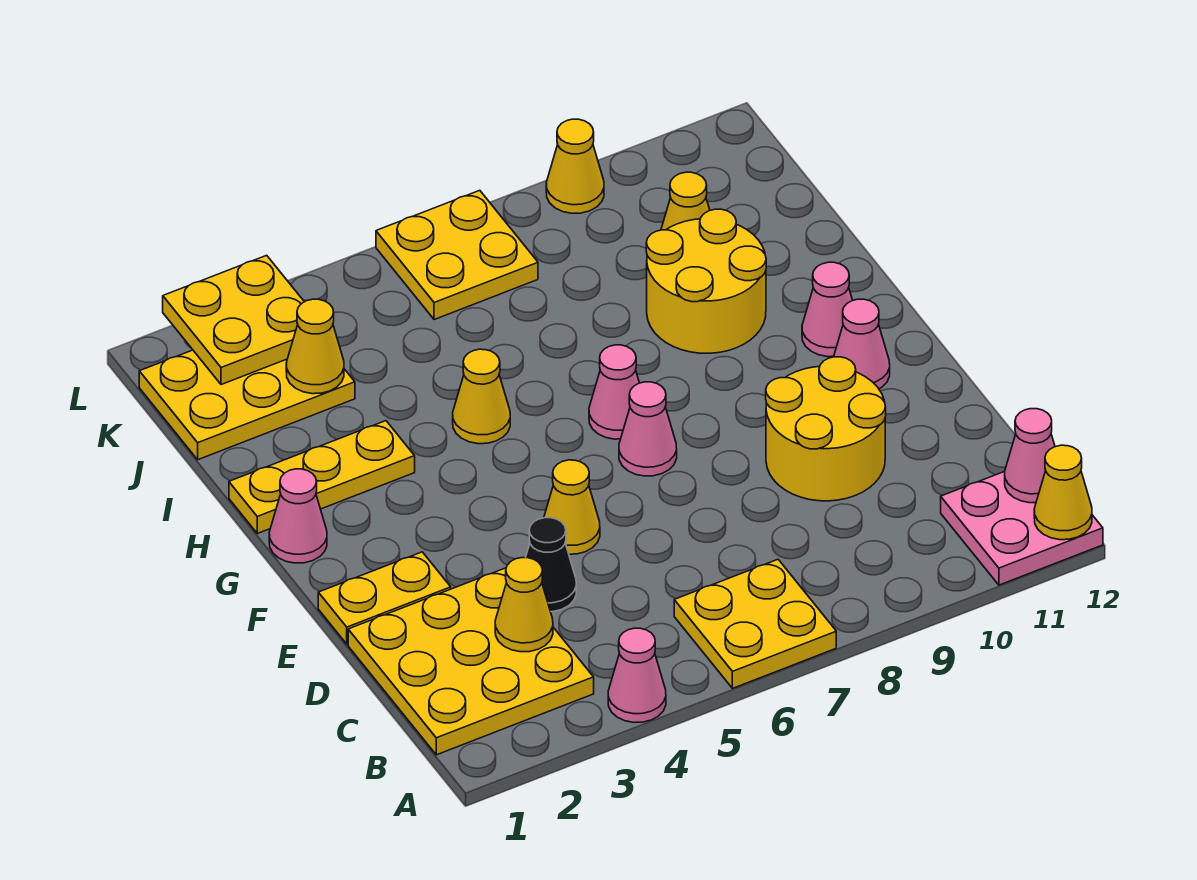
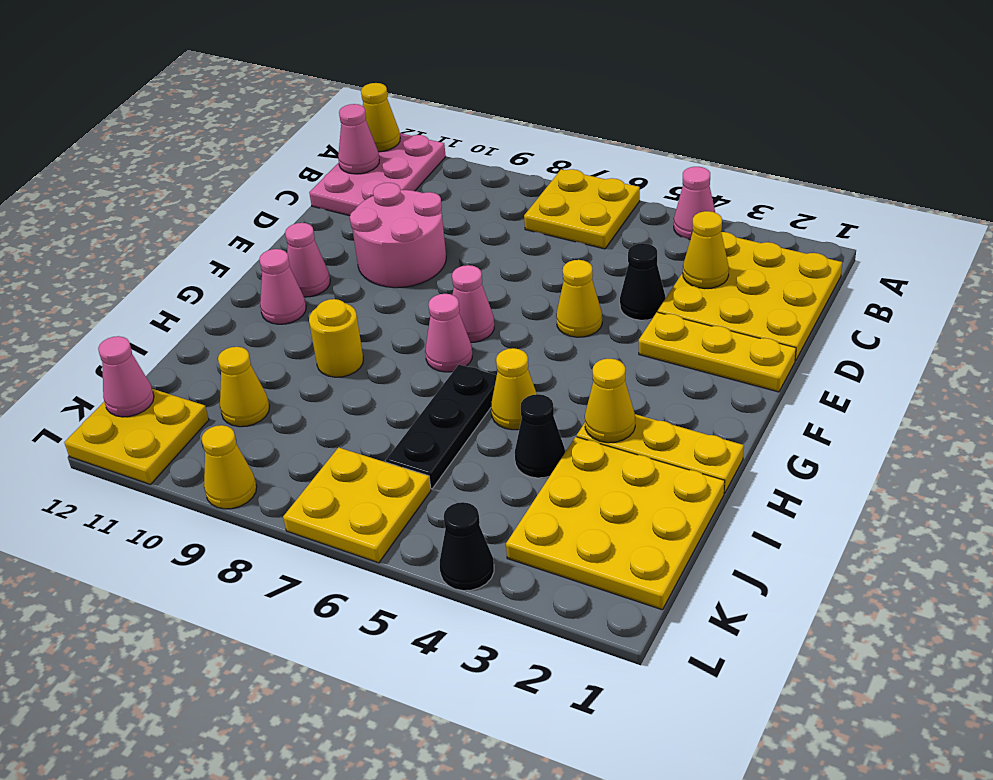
pink plate A11:B12 level 1 -> pink plate A11:C12 level 1
yellow round brick D9:E10 level 1 -> pink round brick D9:E10 level 1
yellow plate E1:E2 level 1 -> yellow plate E1:E3 level 1
pink cone G1 level 1 -> pink cone K12 level 2
none -> black plate H6:J6 level 1
yellow round brick H9:I10 level 1 -> yellow round brick H9 level 1
none -> black cone I4 level 1
yellow plate J1:K3 level 1 -> yellow plate I1:K3 level 1
yellow cone J3 level 2 -> yellow cone H3 level 2
yellow plate K2:L3 level 2 -> yellow plate K11:L12 level 1
none -> black cone L4 level 1

